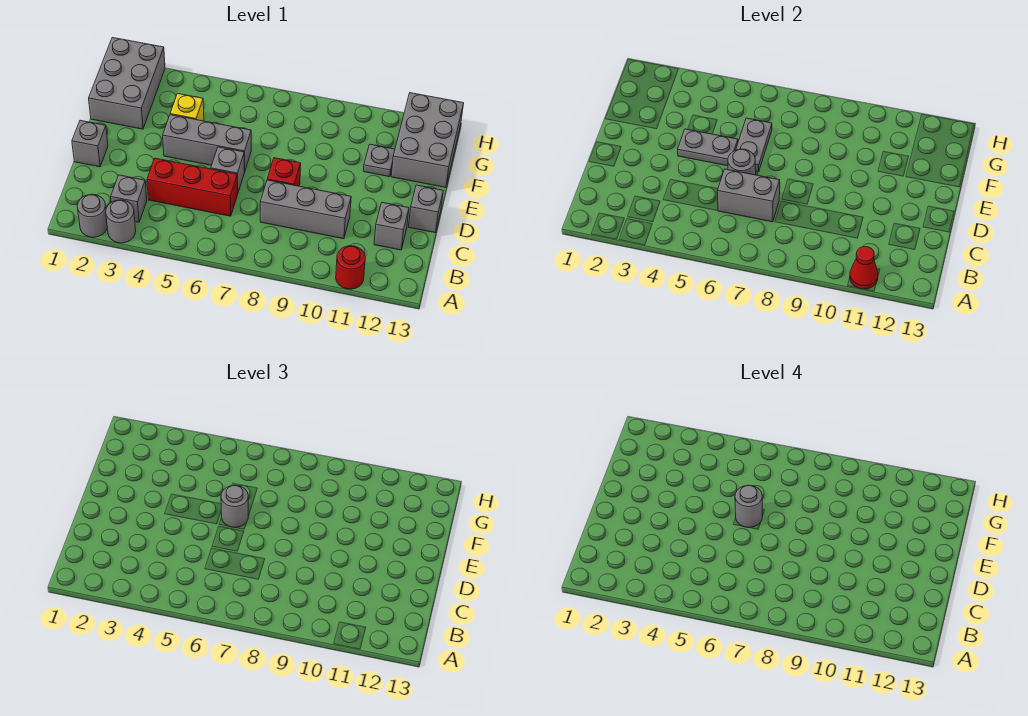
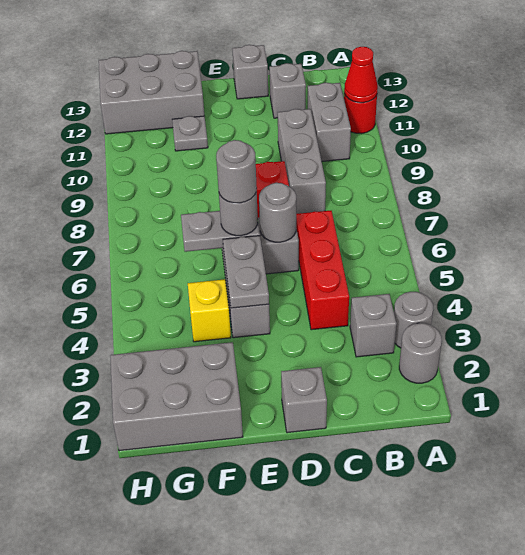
grey brick C6:C7 level 2 -> grey brick B10:B11 level 1

